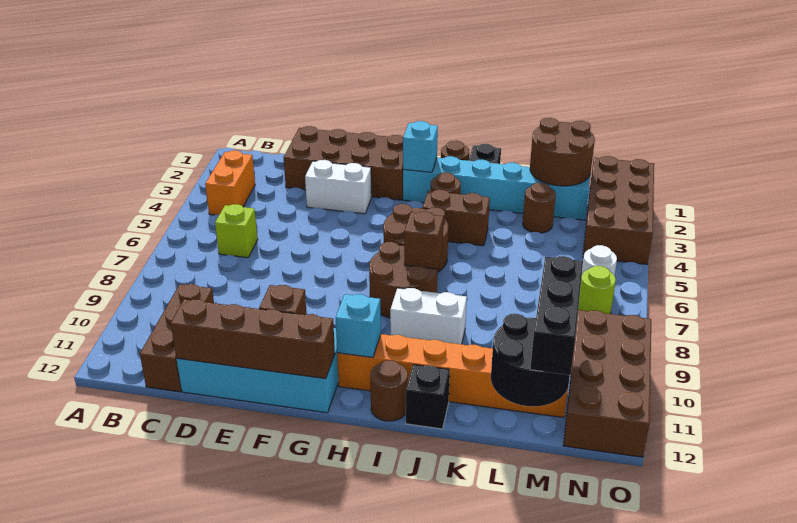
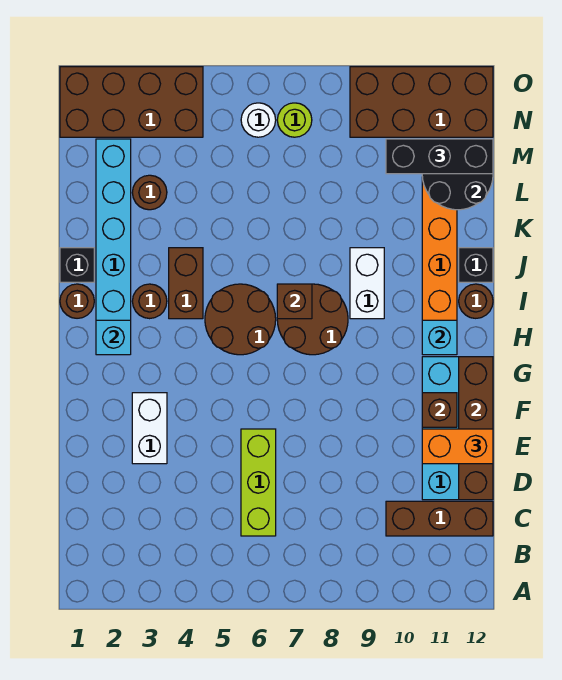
orange brick B3:B4 level 1 -> orange brick E11:E12 level 3
lime brick C6 level 1 -> lime brick C6:E6 level 1
brown brick D1:G2 level 1 -> none
brown round brick L1:M2 level 2 -> none

